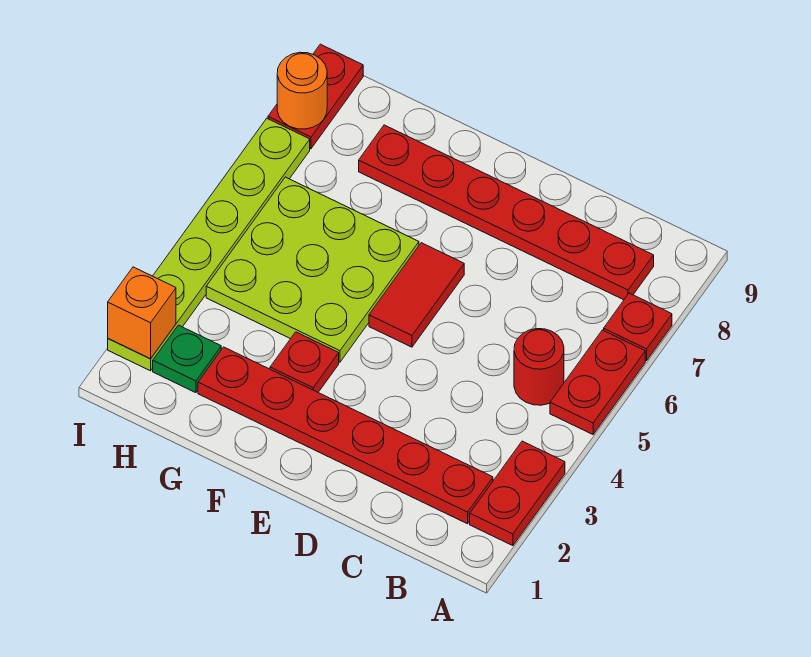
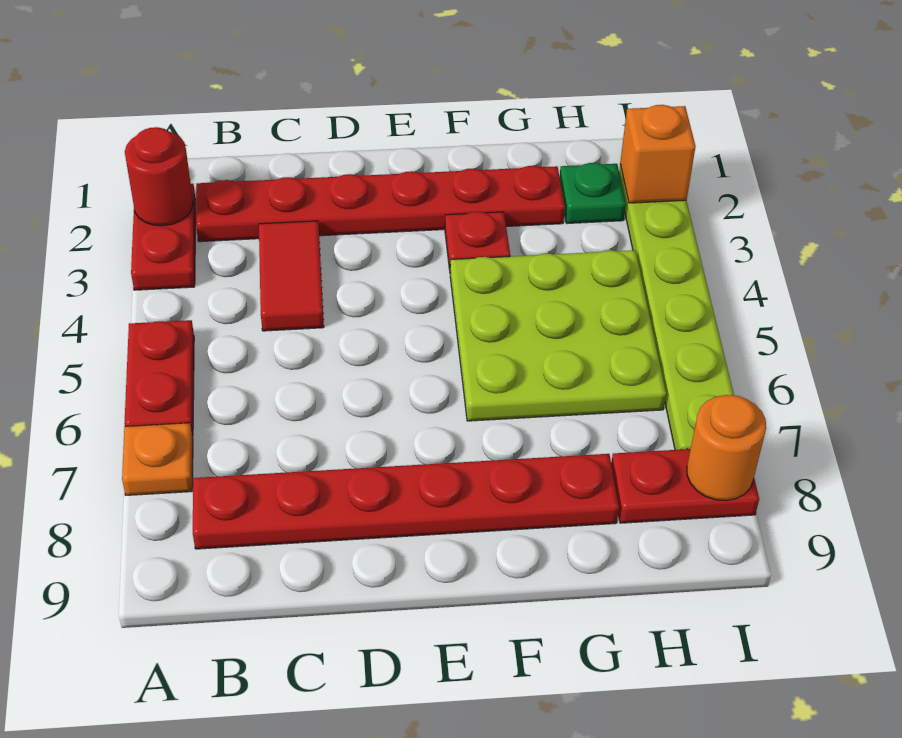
red plate A7 level 1 -> orange plate A7 level 1
red round brick B5 level 1 -> red round brick A2 level 2
red tile E5:E6 level 1 -> red tile C3:C4 level 1
red plate I8:I9 level 1 -> red plate H8:I8 level 1

